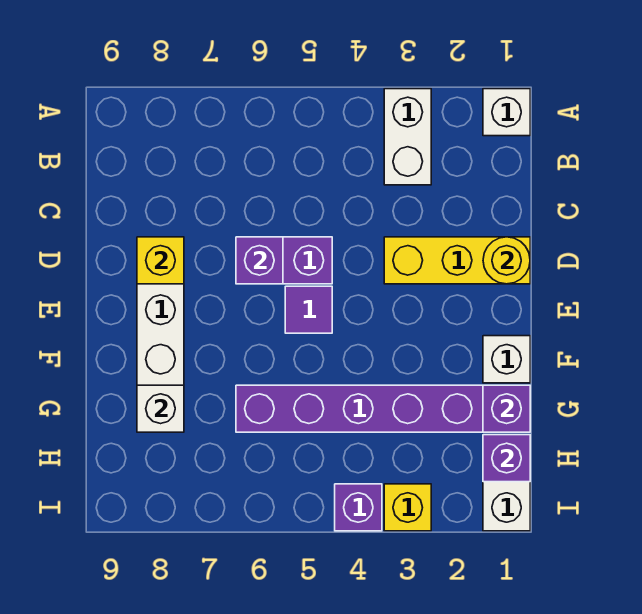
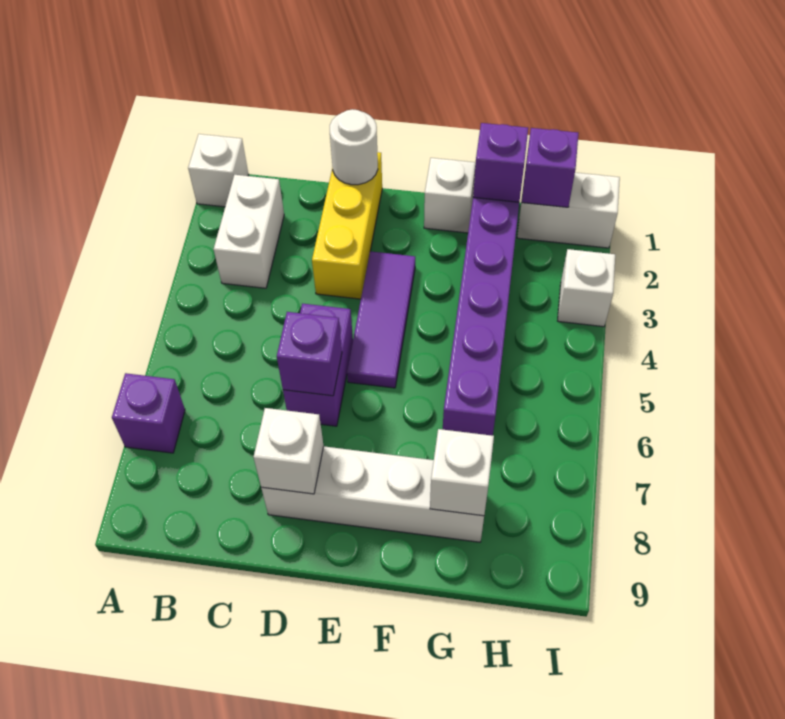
white brick A3:B3 level 1 -> white brick B2:B3 level 1
yellow round brick D1 level 2 -> white round brick D1 level 2
yellow brick D8 level 2 -> white brick D8 level 2
purple tile E5 level 1 -> purple tile E3:E5 level 1
yellow brick I3 level 1 -> white brick I3 level 1
purple brick I4 level 1 -> purple brick A7 level 1

